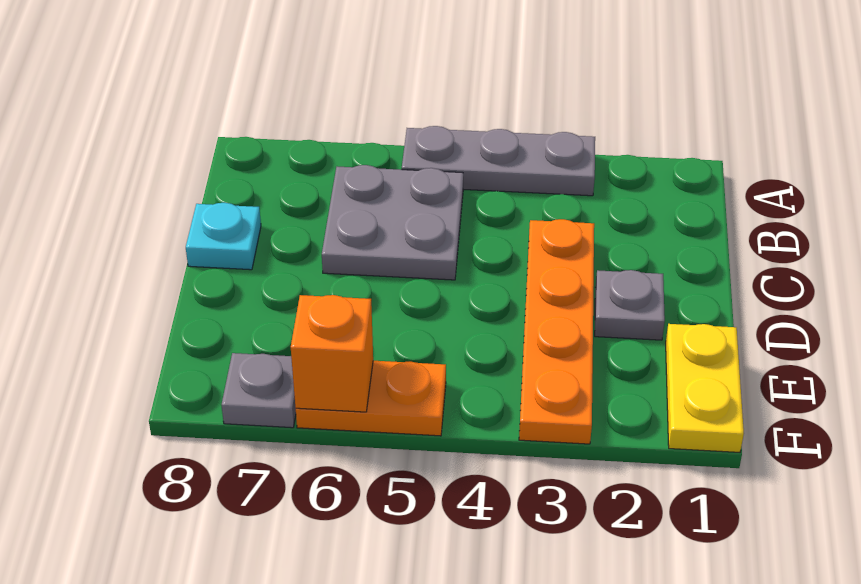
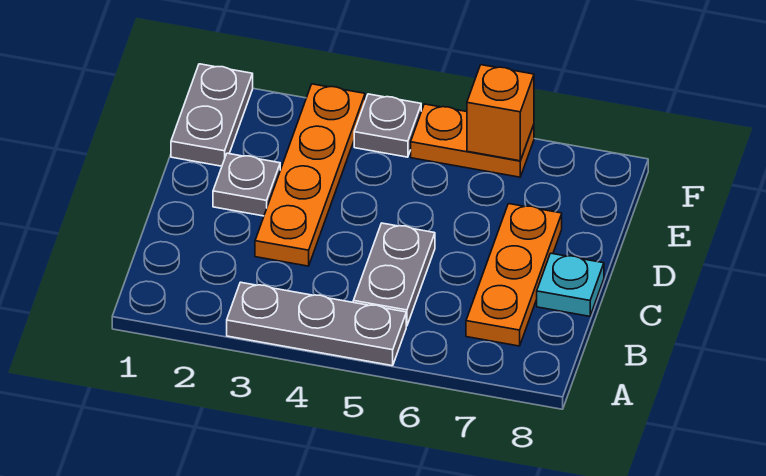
grey plate B5:C6 level 1 -> grey plate B5:C5 level 1
none -> orange plate B7:D7 level 1
yellow plate E1:F1 level 1 -> grey plate E1:F1 level 1
grey plate F7 level 1 -> grey plate F4 level 1

